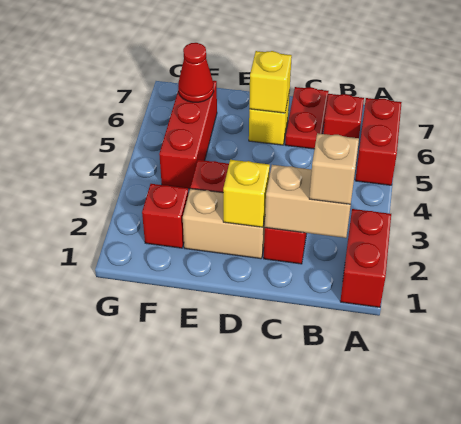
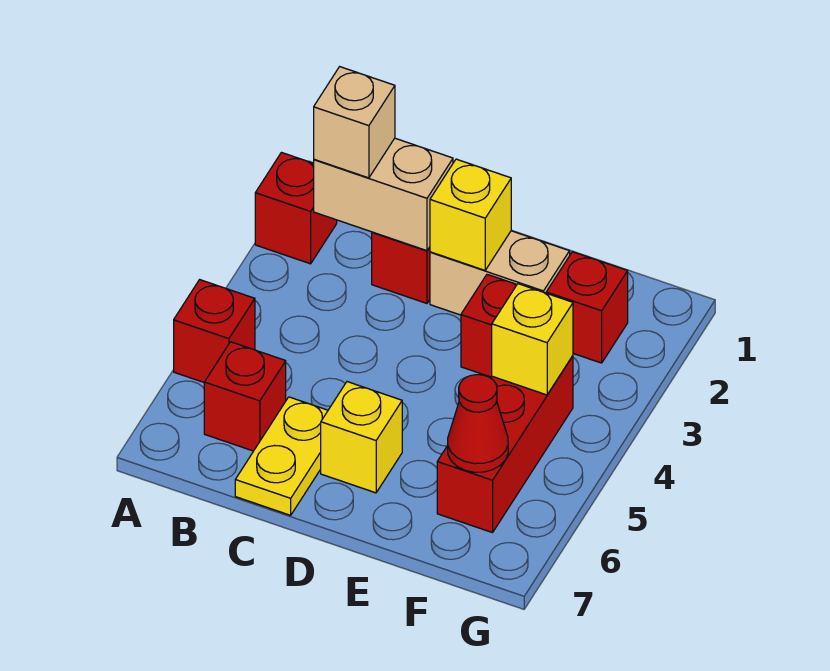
red brick A1:A2 level 1 -> red brick A2 level 1
red brick A5:A6 level 1 -> red brick A5 level 1
red plate C6:C7 level 1 -> yellow plate C6:C7 level 1
yellow brick D6 level 2 -> yellow brick F4 level 2

